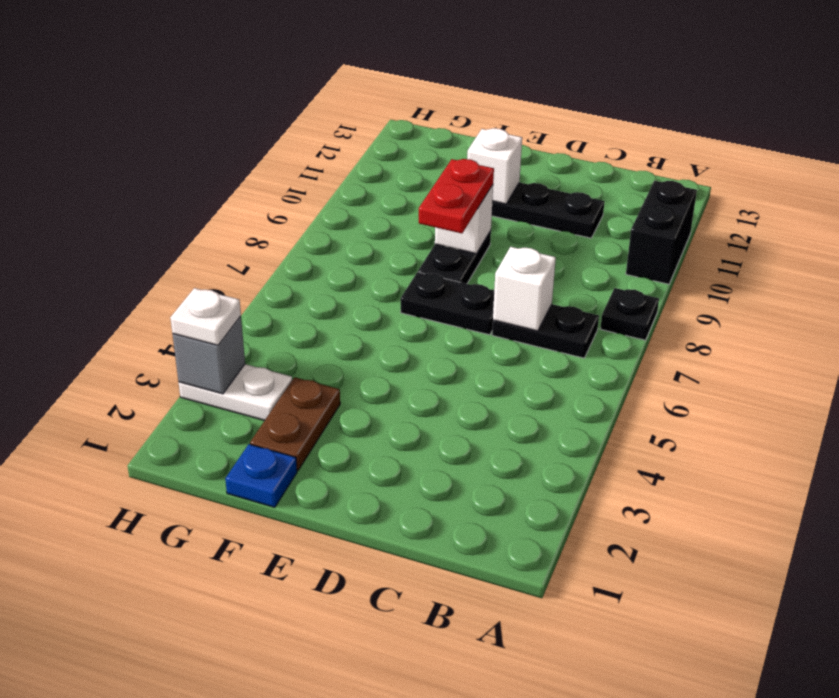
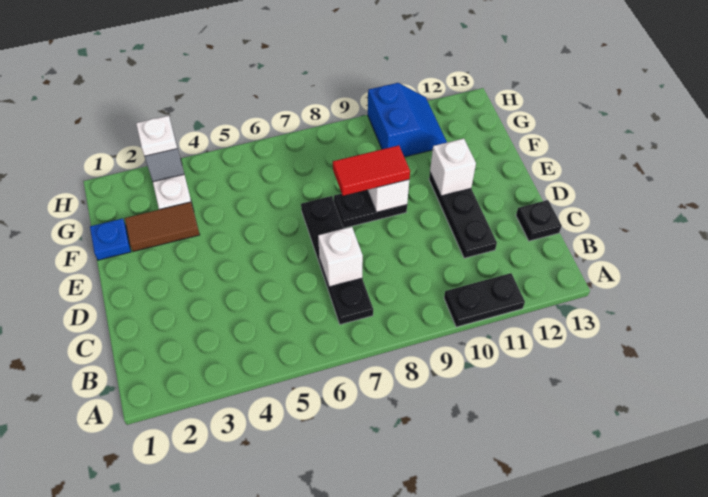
black plate A8 level 1 -> black plate C13 level 1
black brick A10:A11 level 1 -> black plate A10:A11 level 1
red plate E8:E9 level 3 -> red tile E8:E9 level 3
brown plate F2:F3 level 1 -> brown tile F2:F3 level 1
none -> blue slope G10:H11 level 1 top 10

